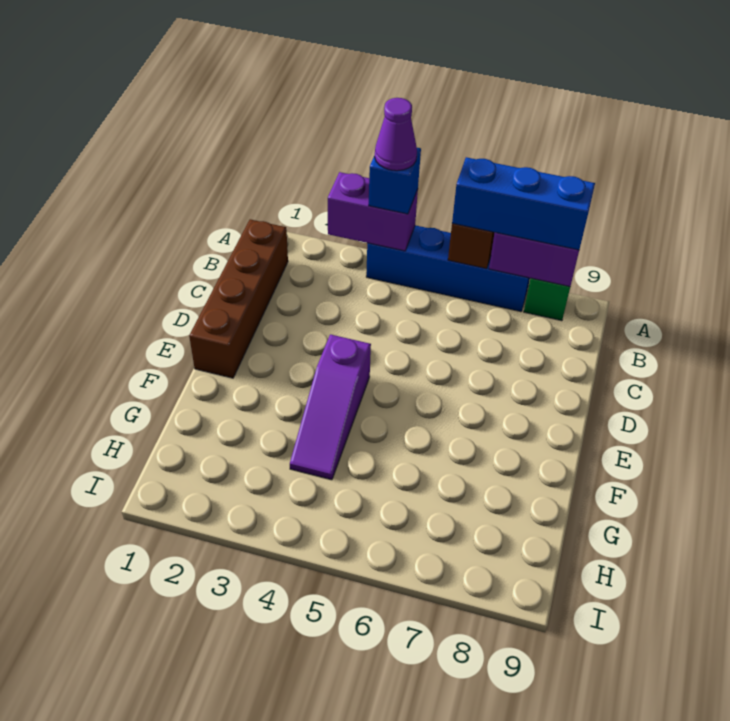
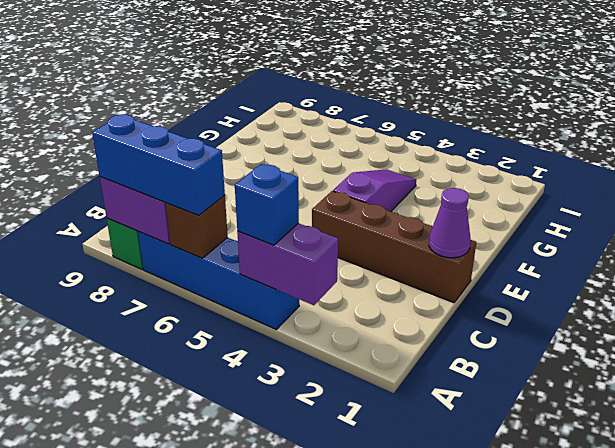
purple cone A4 level 4 -> purple cone D1 level 2
brown brick B1:E1 level 1 -> brown brick D1:D4 level 1

